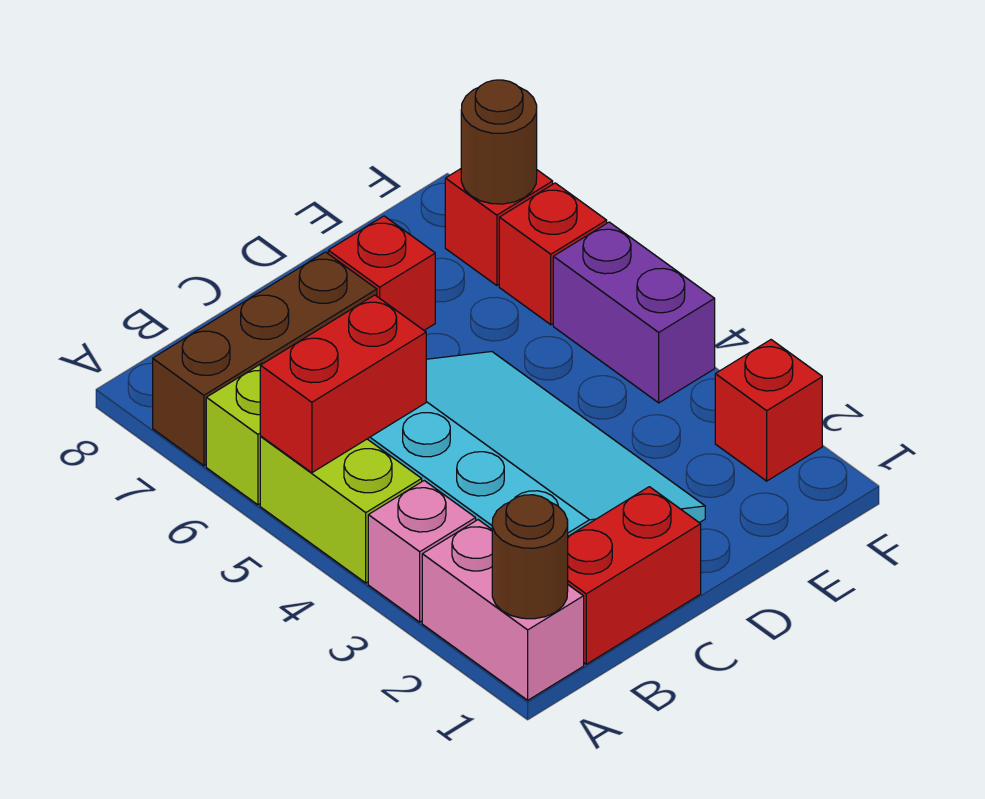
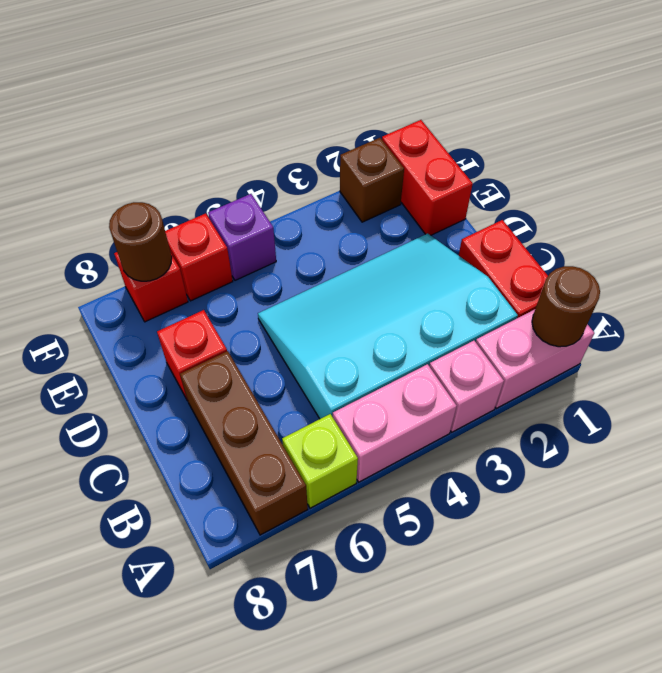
lime brick A4:A5 level 1 -> pink brick A4:A5 level 1
red brick A5:B5 level 2 -> red brick E1:F1 level 1
red brick F2 level 1 -> brown brick F2 level 1
purple brick F4:F5 level 1 -> purple brick F5 level 1

